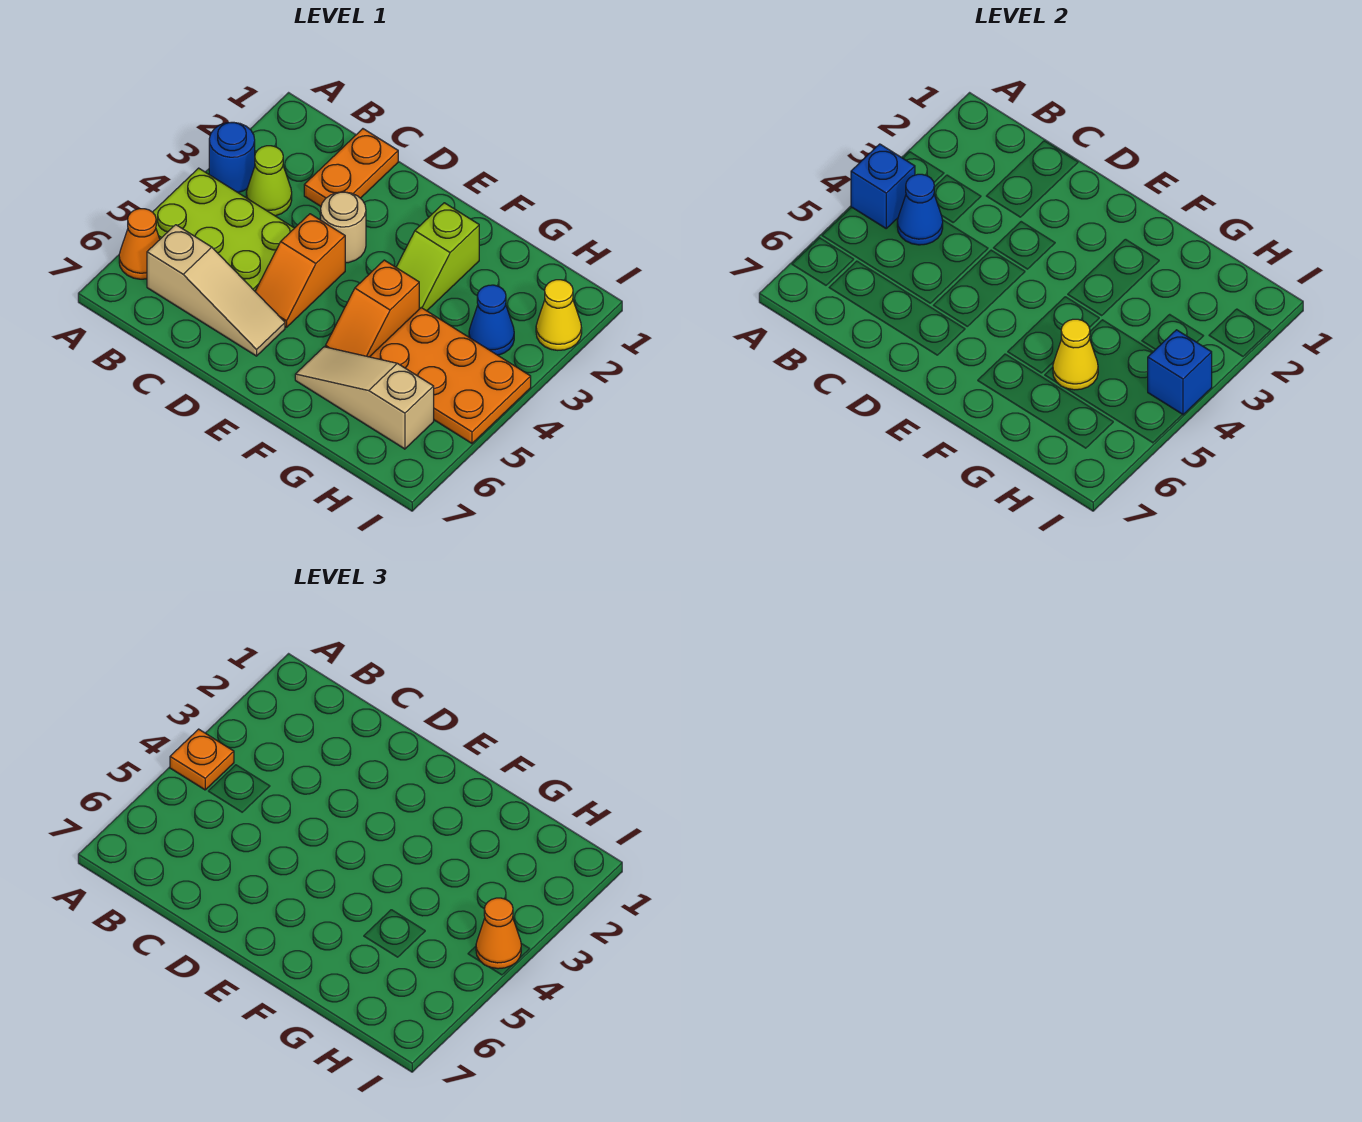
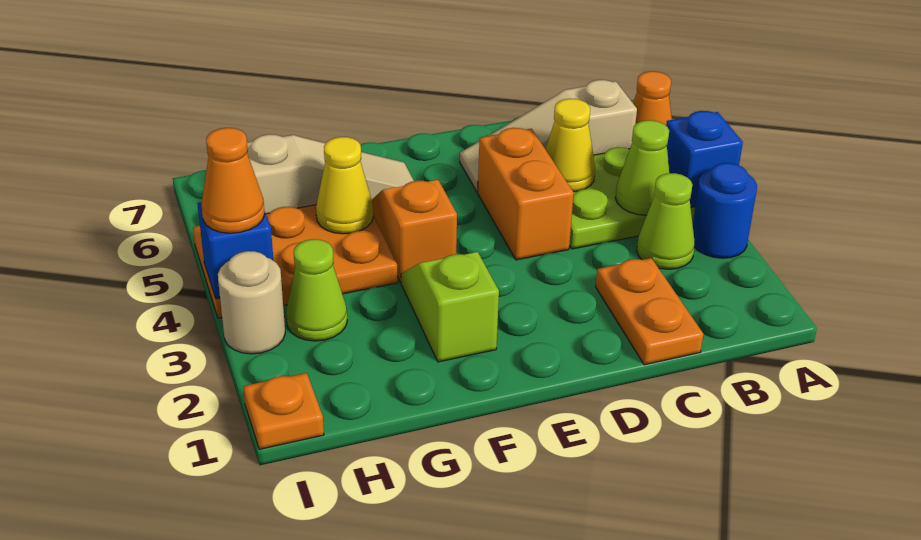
orange plate A4 level 3 -> orange plate I1 level 1
blue cone B4 level 2 -> lime cone B4 level 2
tan round brick D3 level 1 -> tan round brick I3 level 1
orange slope D4:D5 level 1 top 4 -> orange brick D4:D5 level 1
blue cone H3 level 1 -> lime cone H3 level 1
yellow cone I2 level 1 -> yellow cone C5 level 2

